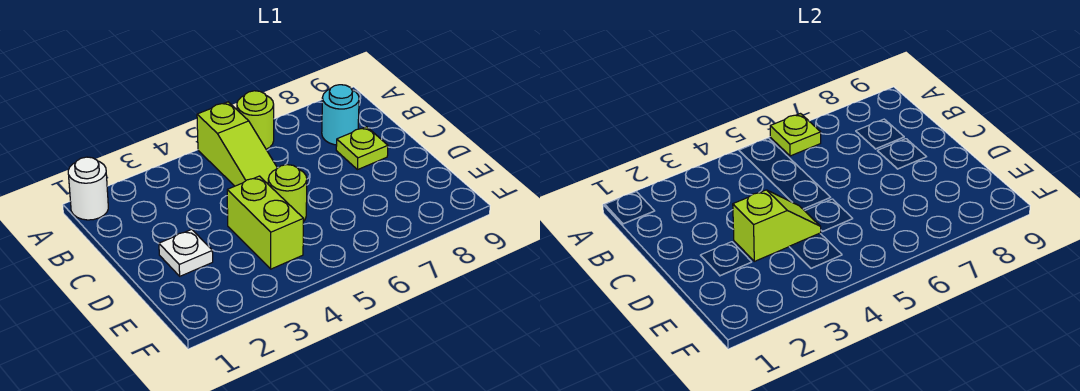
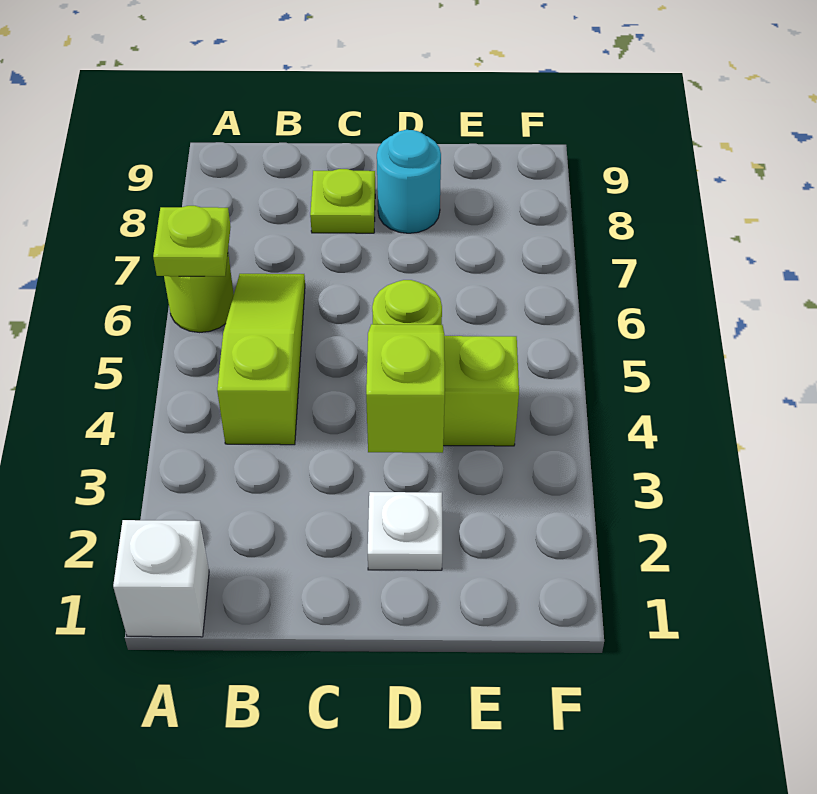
white round brick A1 level 1 -> white brick A1 level 1
lime slope A5:C5 level 1 top A -> lime slope B4:B6 level 1 top 4
cyan round brick B8 level 1 -> cyan round brick D8 level 1

